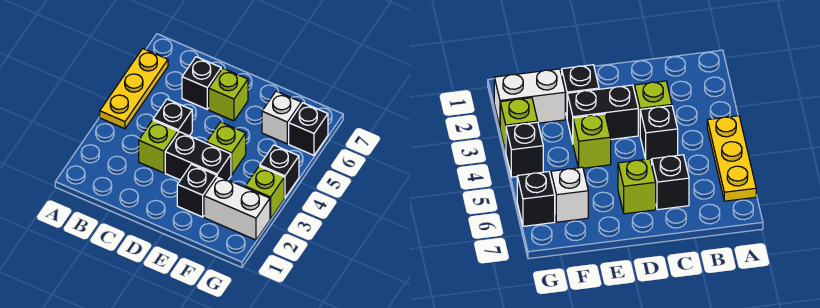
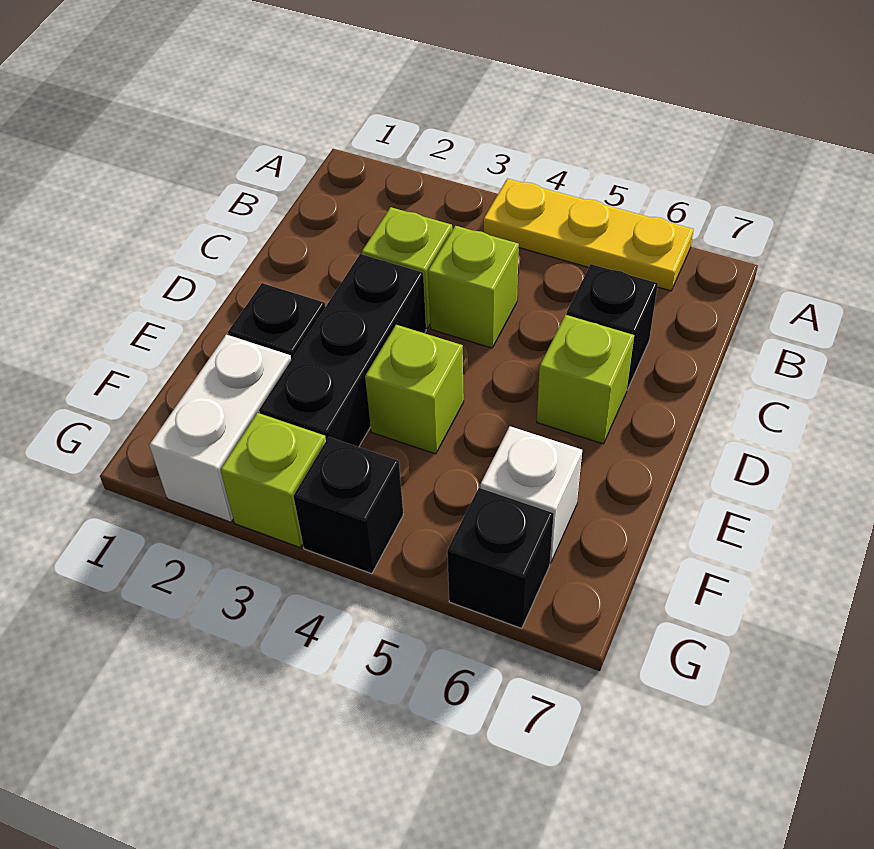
black brick C4 level 1 -> lime brick C4 level 1
black brick D3:E3 level 1 -> black brick D3:F3 level 1

